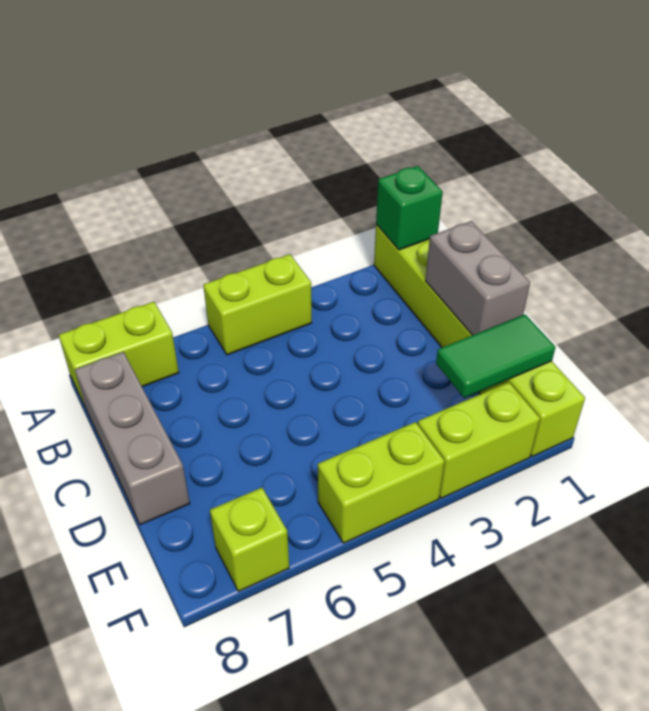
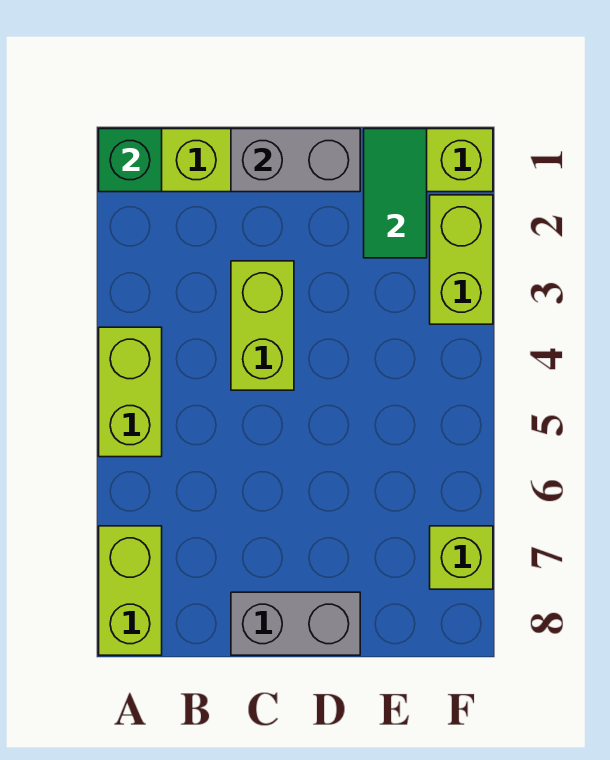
grey brick B8:D8 level 1 -> grey brick C8:D8 level 1
lime brick F4:F5 level 1 -> lime brick C3:C4 level 1

